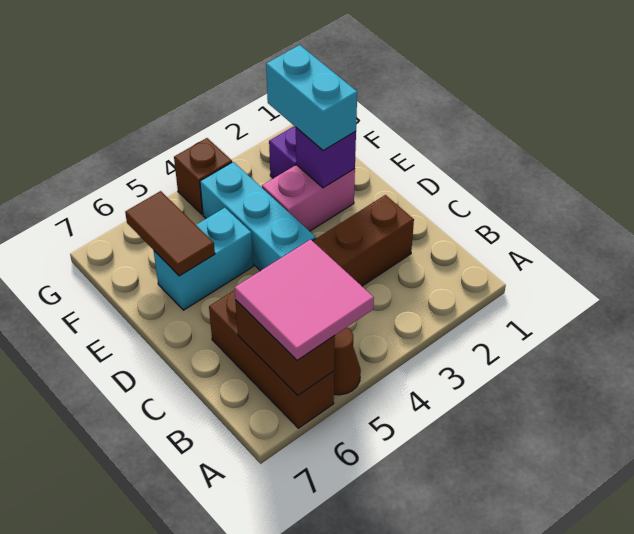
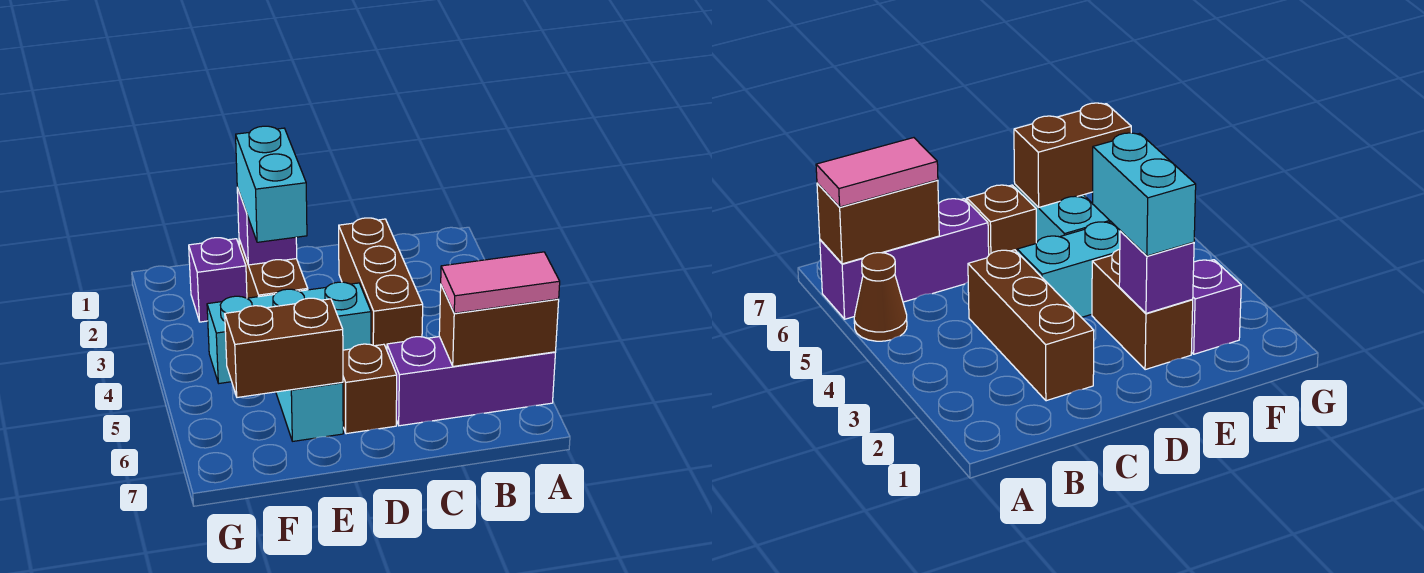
pink tile A5:B6 level 3 -> pink tile A6:B6 level 3
brown brick A6:C6 level 1 -> purple brick A6:C6 level 1
pink brick E2:E3 level 1 -> brown brick E2:E3 level 1
cyan brick E2:F2 level 3 -> cyan brick E2:E3 level 3
brown tile E6:F6 level 2 -> brown brick E6:F6 level 2
brown brick G4 level 1 -> brown brick D6 level 1

